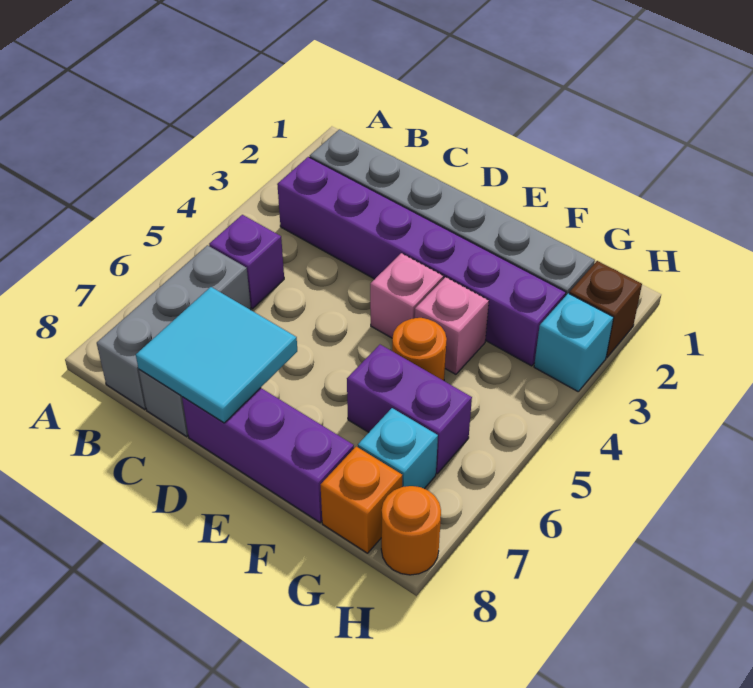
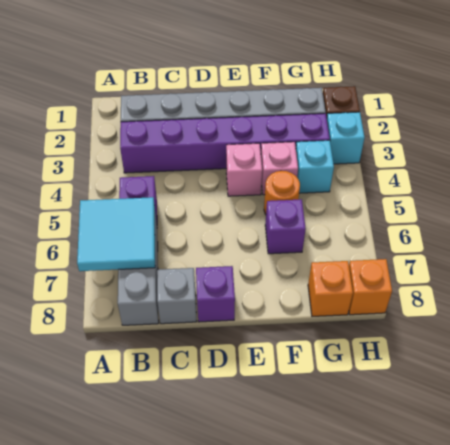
cyan tile C7:D8 level 2 -> cyan tile A6:B7 level 2
purple brick D8:F8 level 1 -> purple brick D8 level 1
purple brick F6:G6 level 1 -> purple brick F6 level 1
cyan brick G7 level 1 -> cyan brick G4 level 1
orange round brick H8 level 1 -> orange brick H8 level 1

